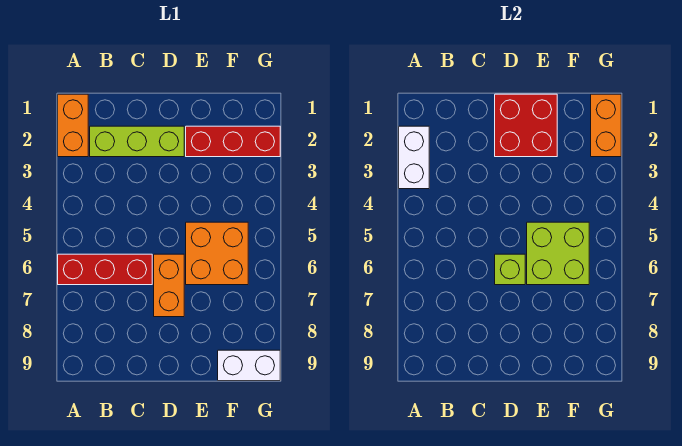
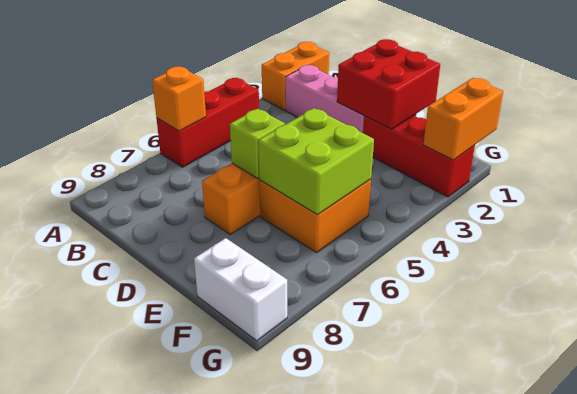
white brick A2:A3 level 2 -> none
red brick A6:C6 level 1 -> red brick A4:A6 level 1
none -> orange brick A6 level 2
lime brick B2:D2 level 1 -> pink brick B2:D2 level 1

